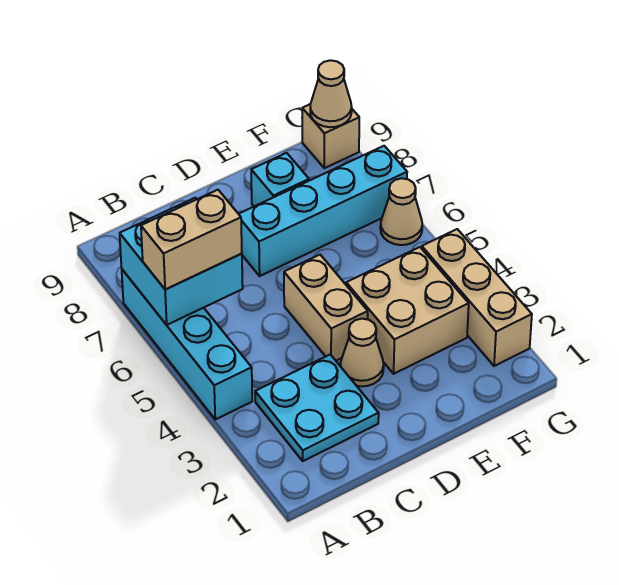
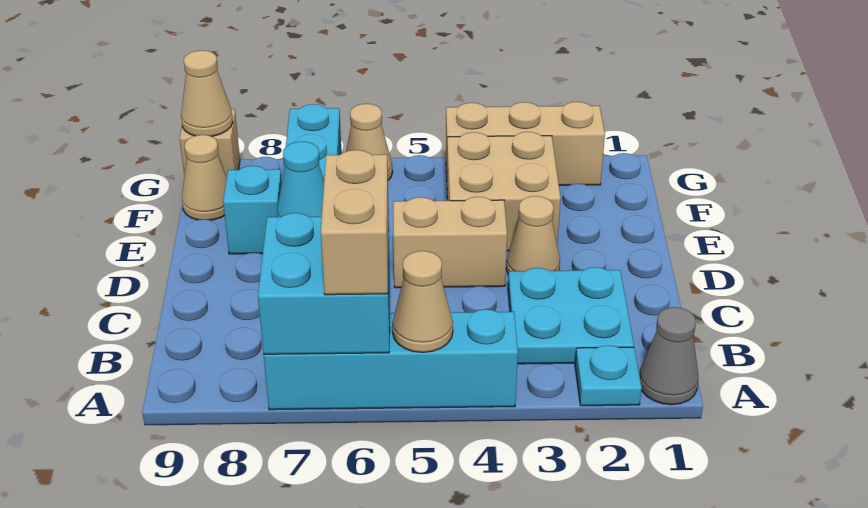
none -> grey cone A1 level 1
none -> cyan plate A2 level 1
none -> tan cone A5 level 2
none -> cyan cone D7 level 2
none -> tan cone F9 level 1

